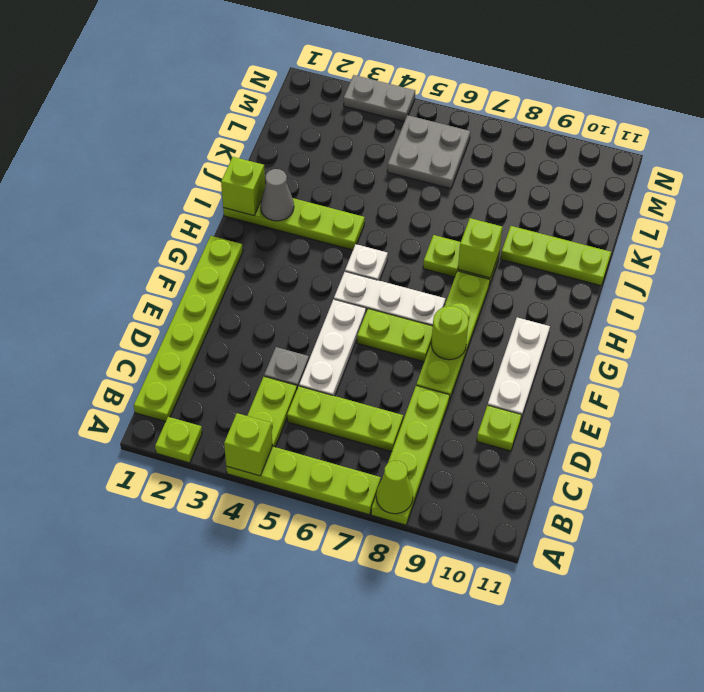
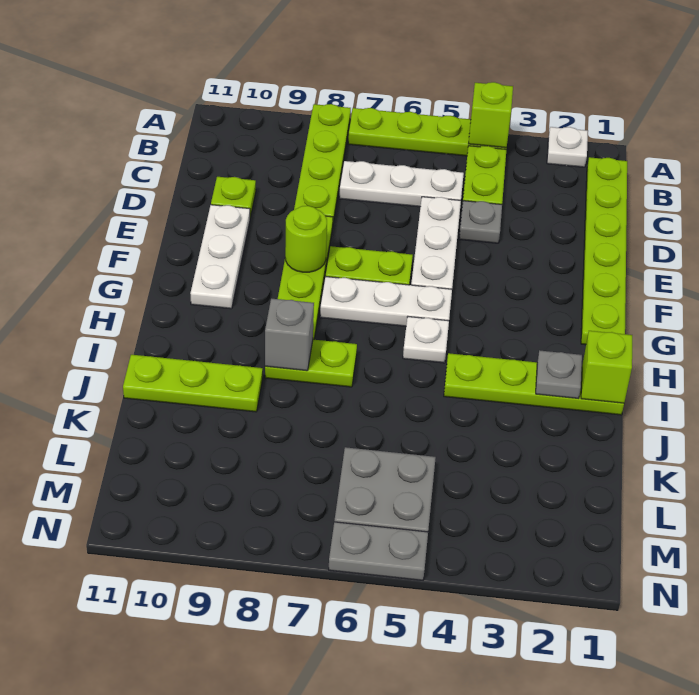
lime plate A2 level 1 -> white plate A2 level 1
lime cone A8 level 2 -> none
lime plate C5:C7 level 1 -> white plate C5:C7 level 1
grey cone I2 level 2 -> grey plate I2 level 2
lime brick I8 level 2 -> grey brick I8 level 2
grey plate N3:N4 level 1 -> grey plate N5:N6 level 1

